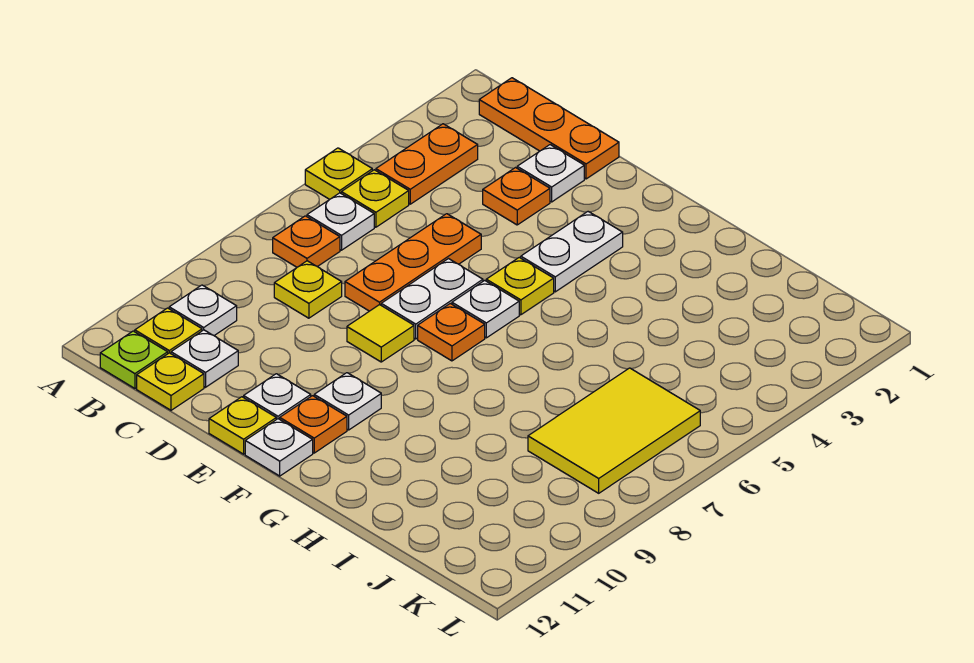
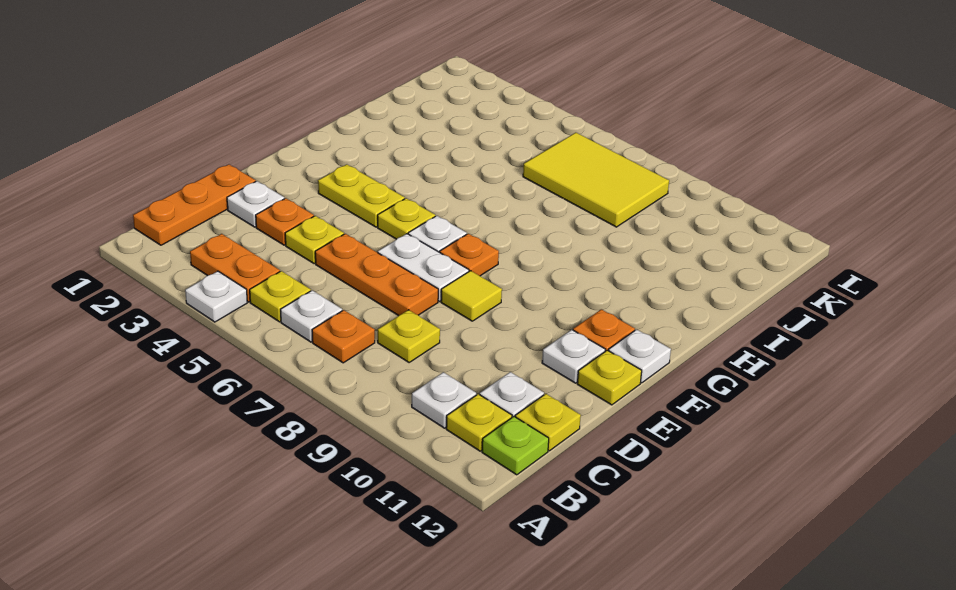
yellow plate A5 level 1 -> yellow plate D4 level 1
white plate F3:F4 level 1 -> yellow plate F3:F4 level 1
white plate F10 level 1 -> white plate A4 level 1

